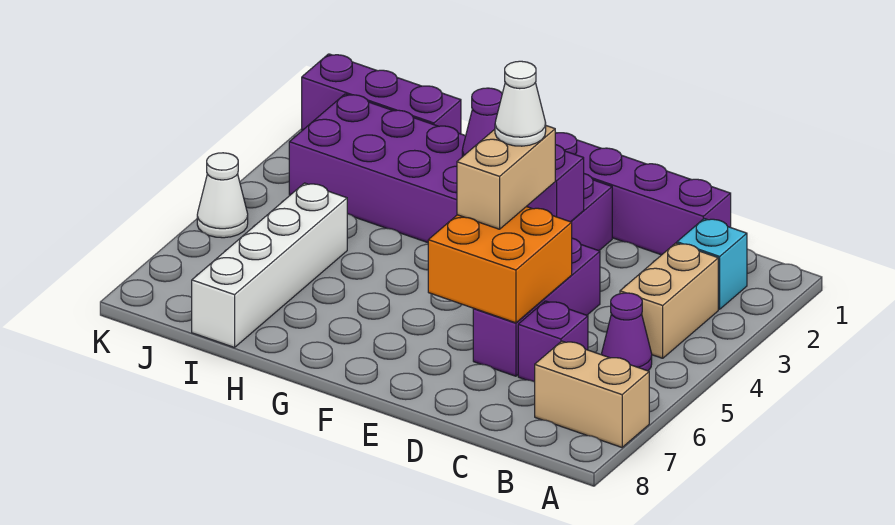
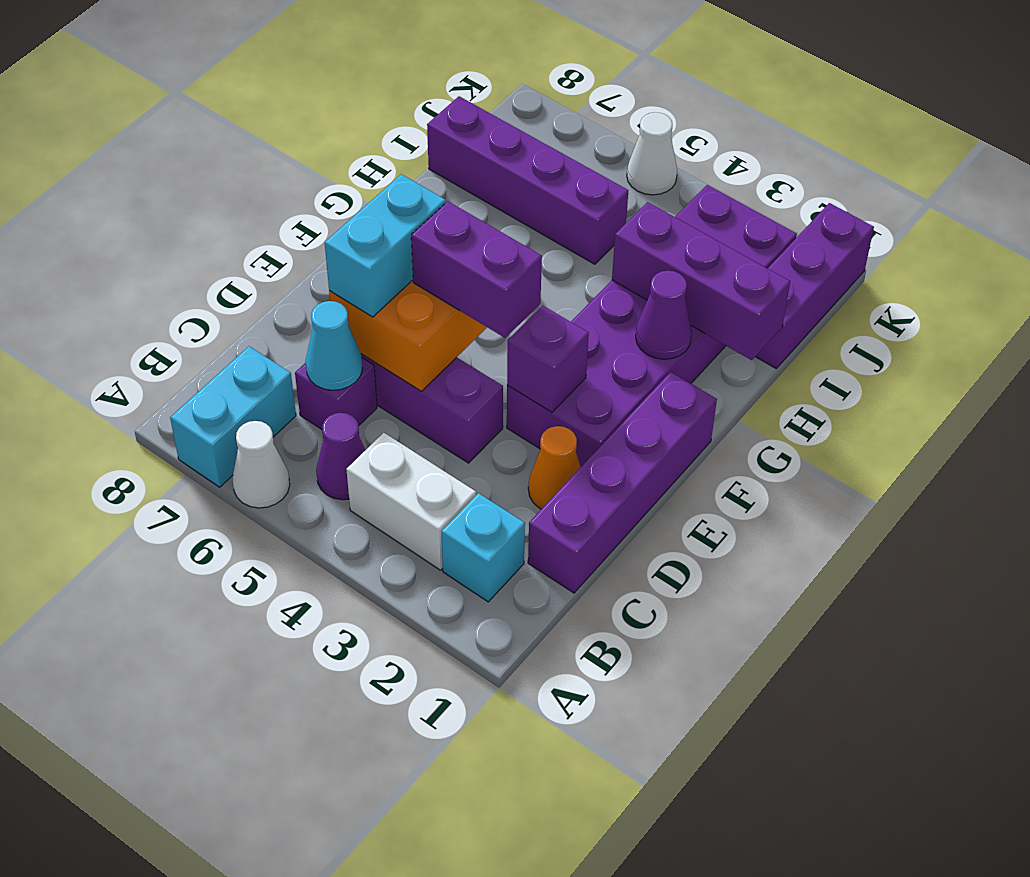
tan brick A7:B7 level 1 -> cyan brick A7:B7 level 1
tan brick B3:B4 level 1 -> white brick B3:B4 level 1
none -> cyan cone C6 level 2
none -> orange cone D2 level 1
none -> cyan brick D6:E6 level 3
tan brick E4:E5 level 3 -> purple brick E4:E5 level 3
white cone E4 level 4 -> white cone A6 level 1
none -> purple brick H1:H3 level 2
white brick I5:I8 level 1 -> purple brick I5:I8 level 1

